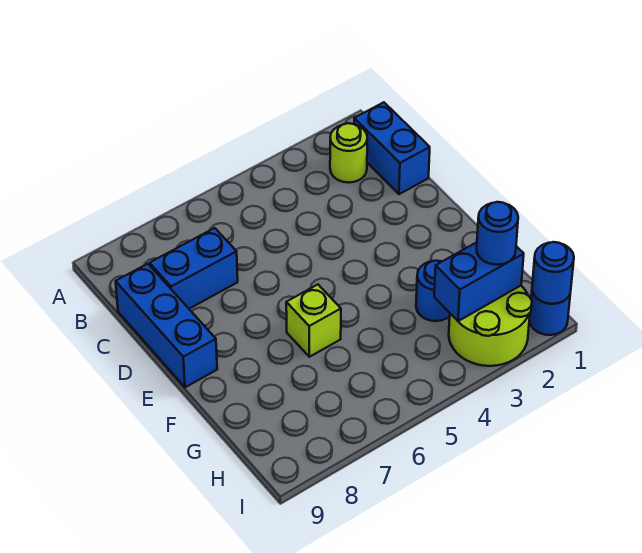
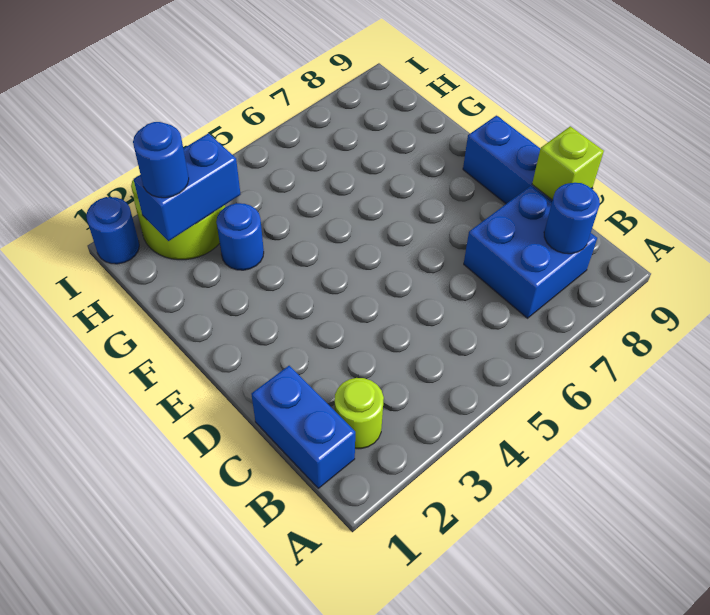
blue brick C7:C8 level 1 -> blue brick B7:C8 level 1
lime brick F6 level 1 -> lime brick C9 level 2
blue round brick I1 level 2 -> blue round brick B8 level 2

